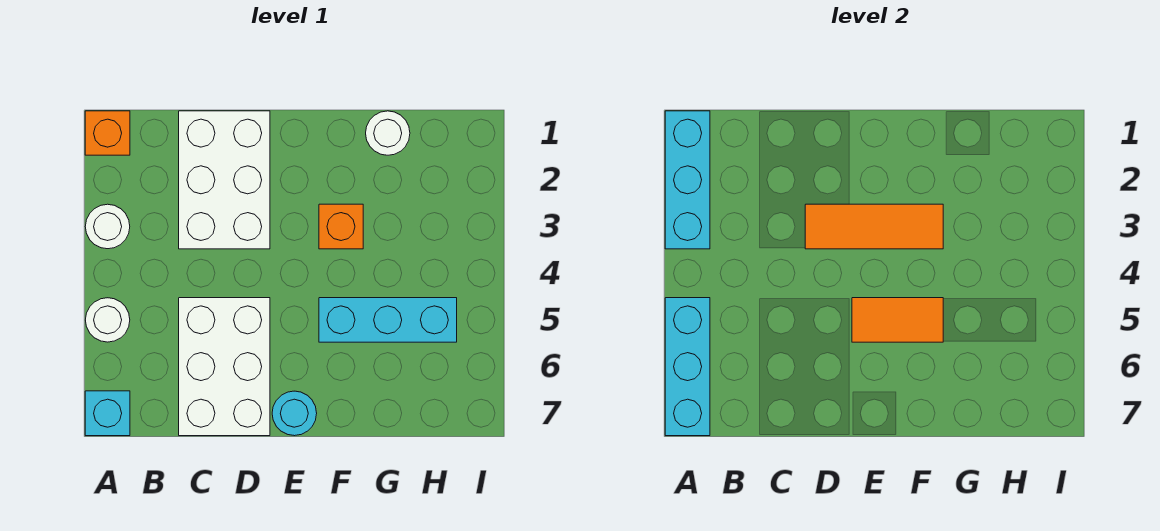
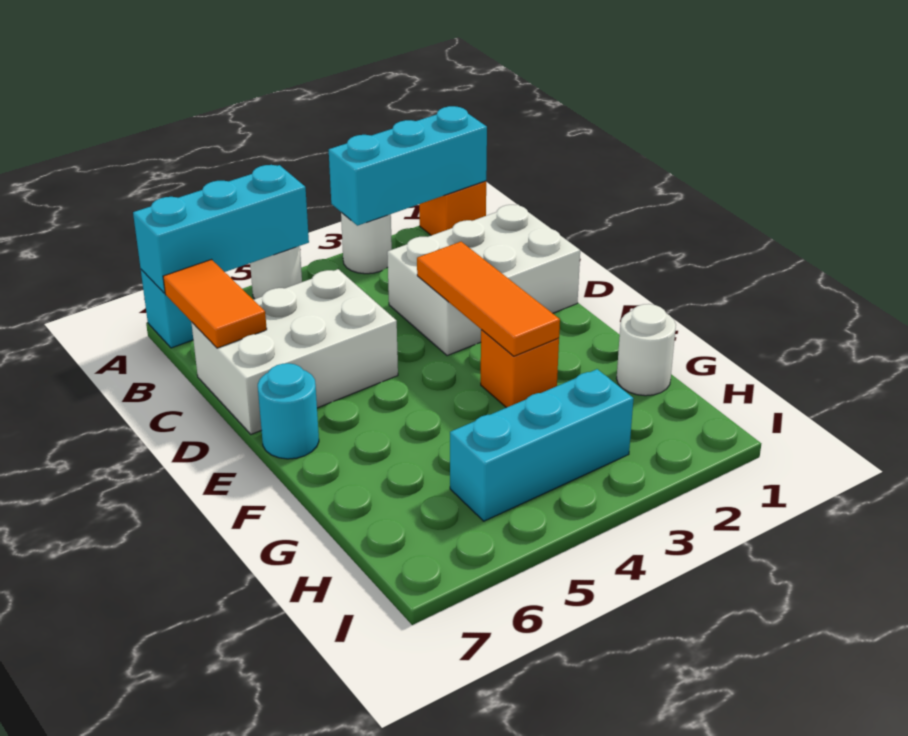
orange tile E5:F5 level 2 -> orange tile B7:C7 level 2
cyan brick F5:H5 level 1 -> cyan brick H3:H5 level 1

